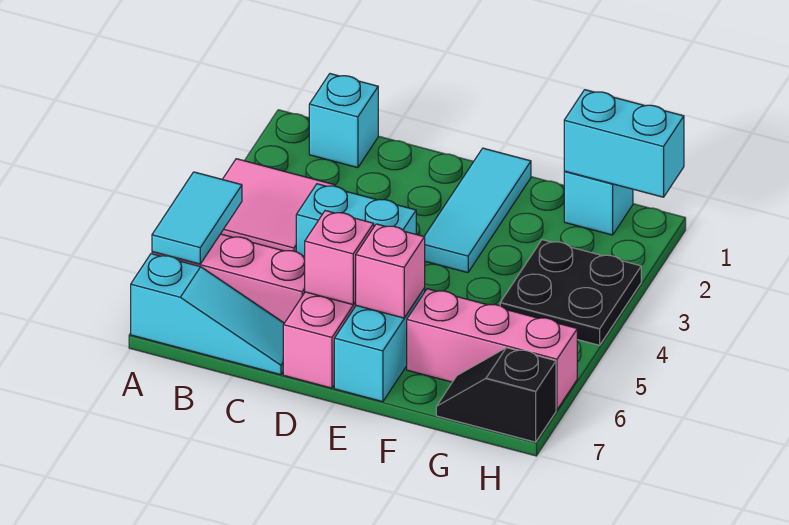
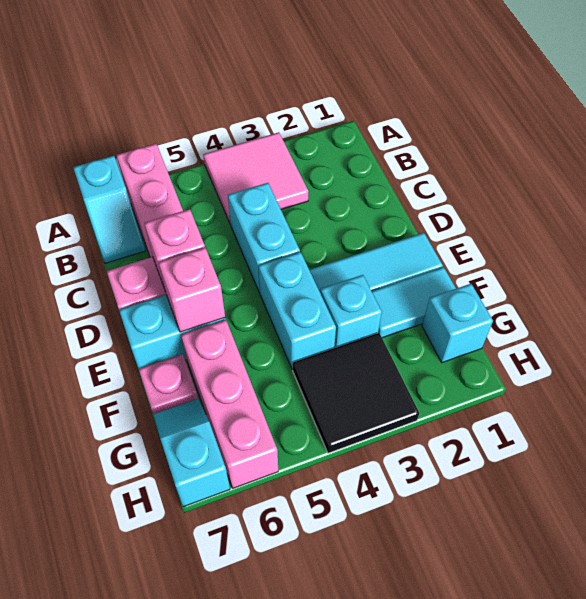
cyan tile A5:A6 level 2 -> cyan tile F1:F2 level 1
cyan slope A7:C7 level 1 top A -> cyan slope A7:B7 level 1 top A
cyan brick B1 level 1 -> cyan brick F3 level 1
none -> pink plate F7 level 1
cyan brick G1:H1 level 2 -> cyan brick E4:F4 level 1
black plate G3:H4 level 1 -> black tile G3:H4 level 1
black slope G7:H7 level 1 top H -> cyan slope G7:H7 level 1 top H

